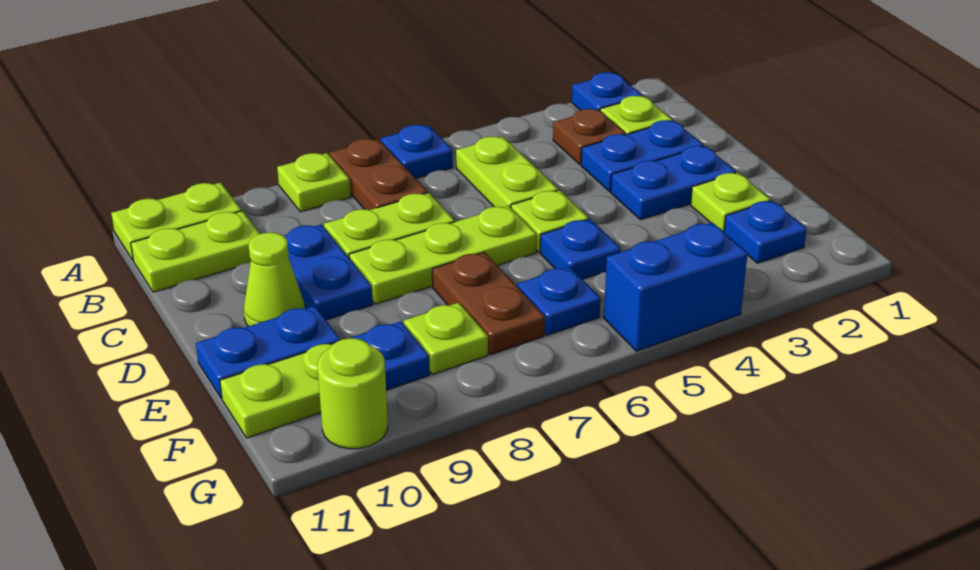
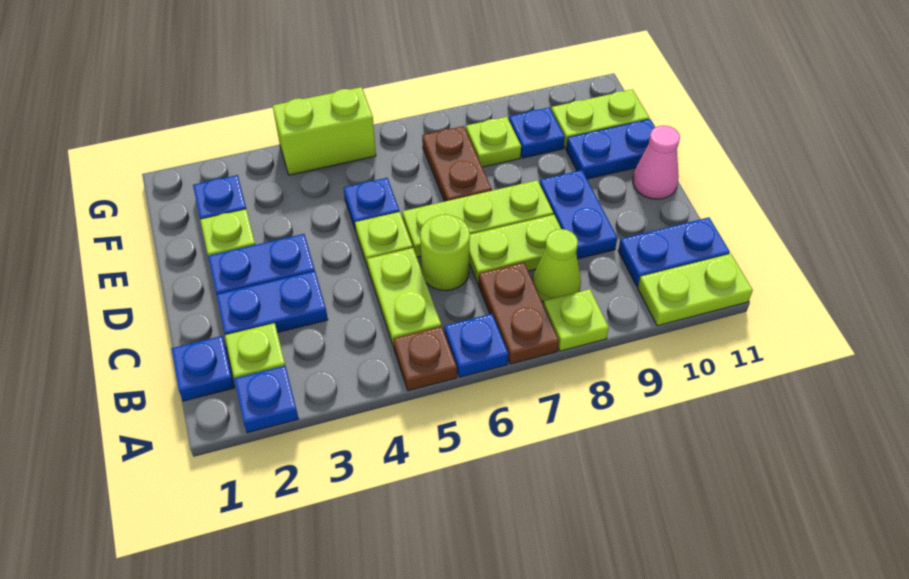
brown plate B3 level 1 -> brown plate A5 level 1
lime plate B10:B11 level 1 -> blue plate B10:B11 level 1
lime cone D10 level 1 -> lime cone B8 level 1
none -> pink cone D11 level 1
blue plate F6 level 1 -> blue plate B1 level 1
blue brick G4:G5 level 1 -> lime brick G4:G5 level 1
lime round brick G10 level 1 -> lime round brick C6 level 1

